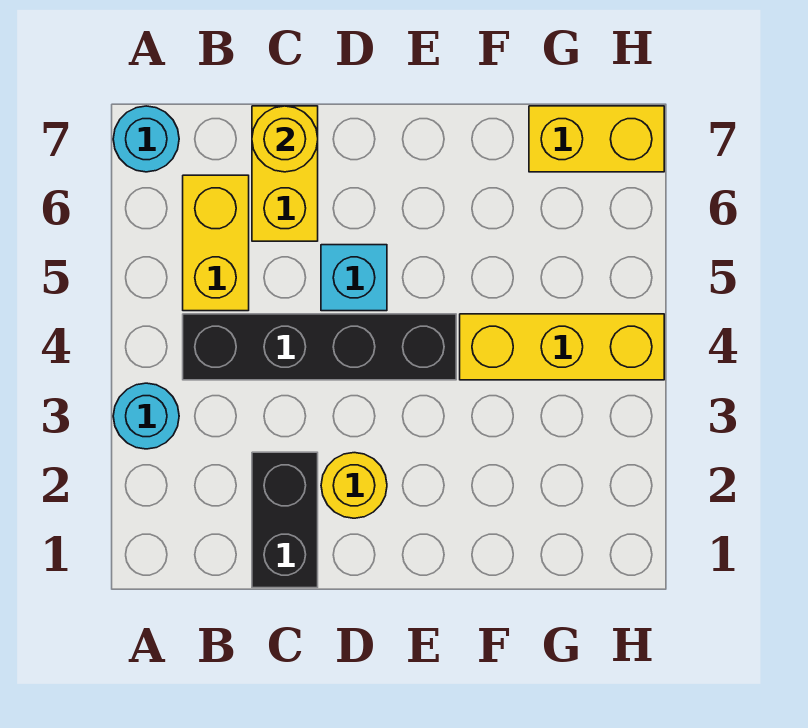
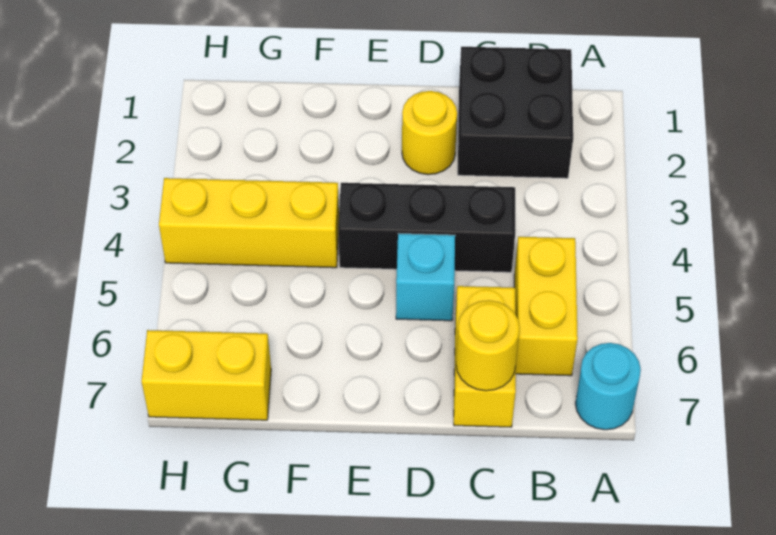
cyan round brick A3 level 1 -> none
black brick B4:E4 level 1 -> black brick C4:E4 level 1
black brick C1:C2 level 1 -> black brick B1:C2 level 1

